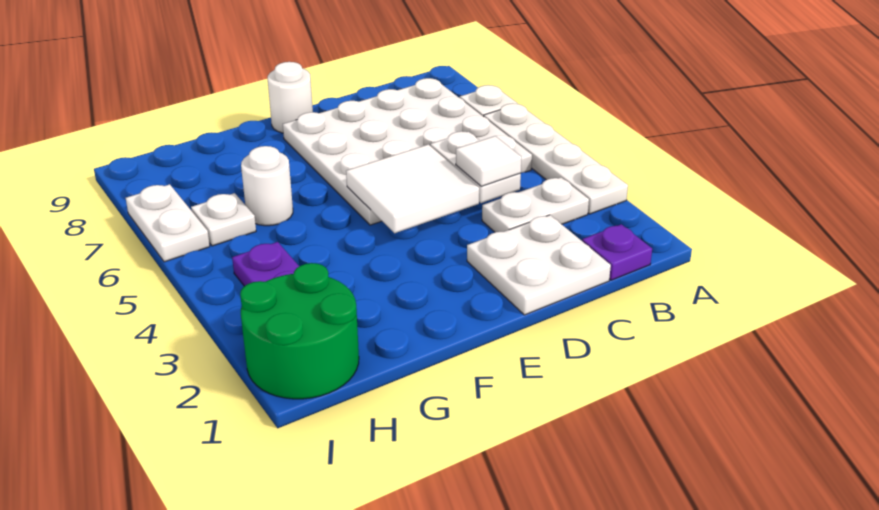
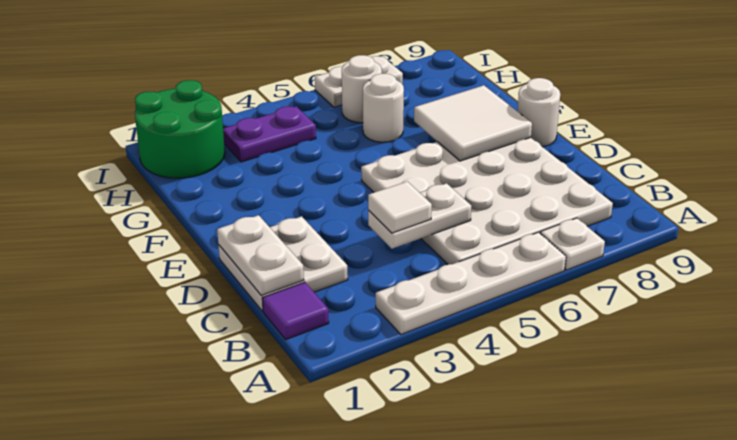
purple plate B1 level 1 -> purple tile B1 level 1
white plate B3:C3 level 1 -> white plate C1:D1 level 2
white tile D4:E5 level 2 -> white tile E7:F8 level 2
white plate H6 level 1 -> white round brick H6 level 1

